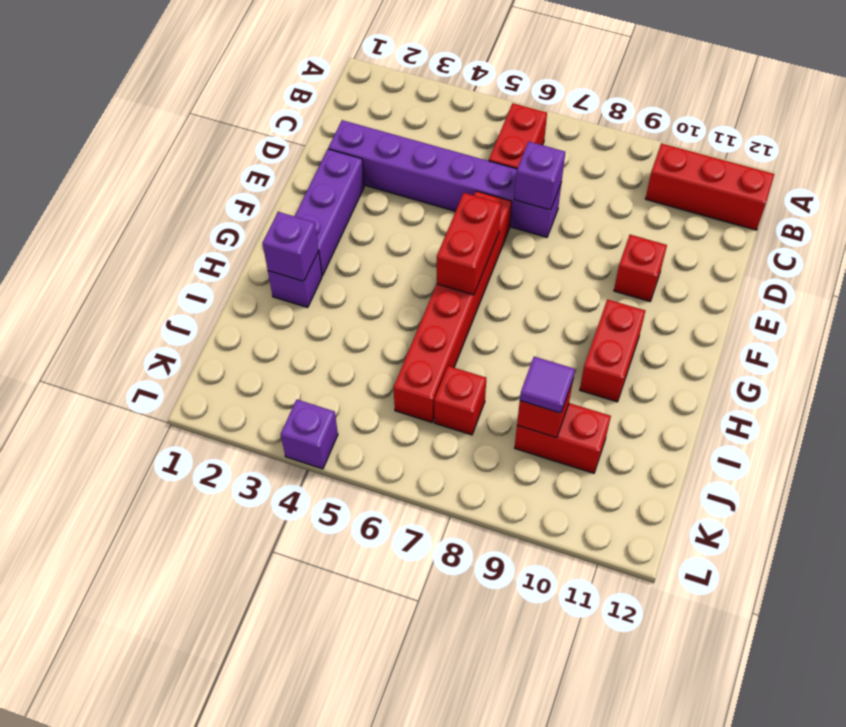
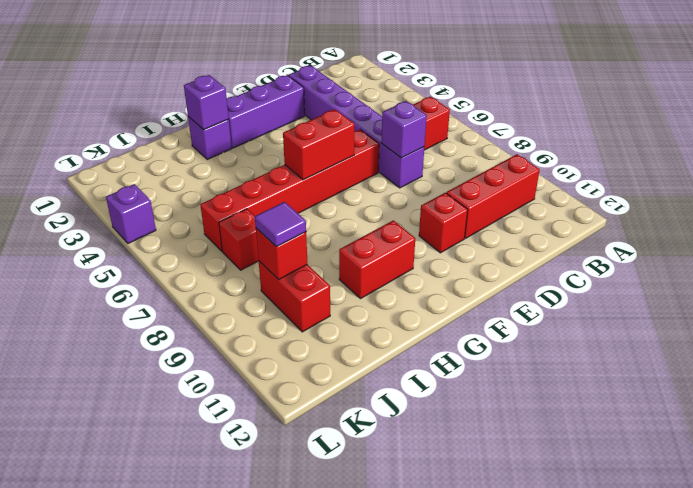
red brick B10:B12 level 1 -> red brick B10:D10 level 1

